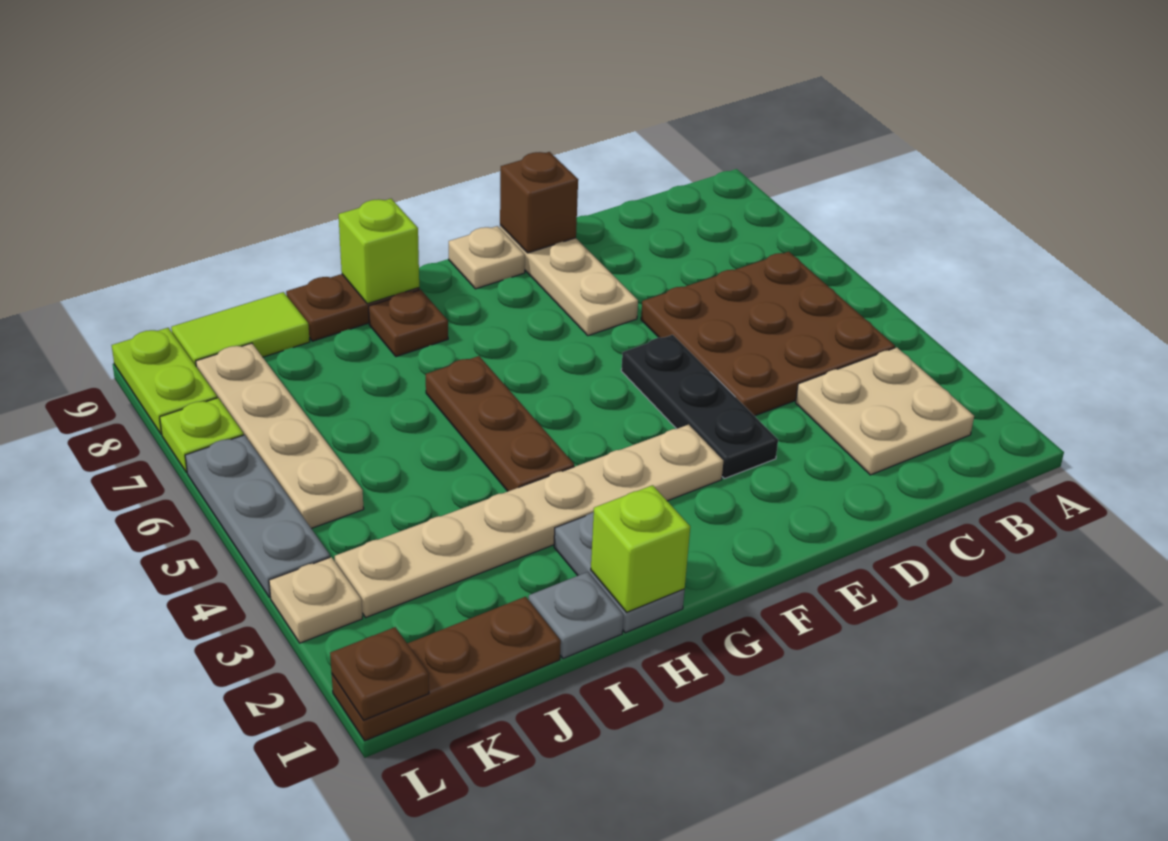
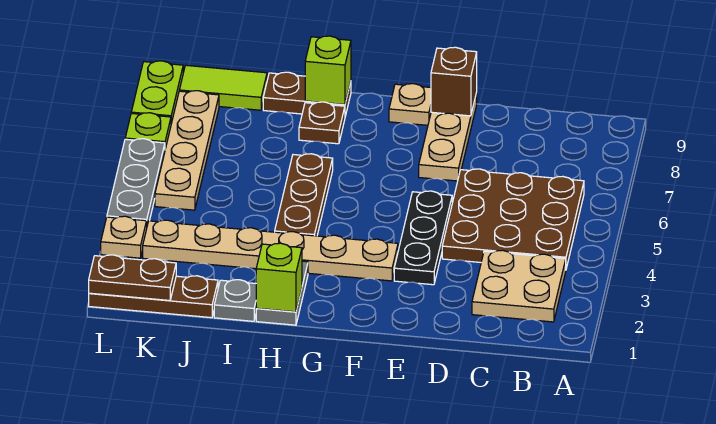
brown plate L1 level 2 -> brown plate K1:L1 level 2

